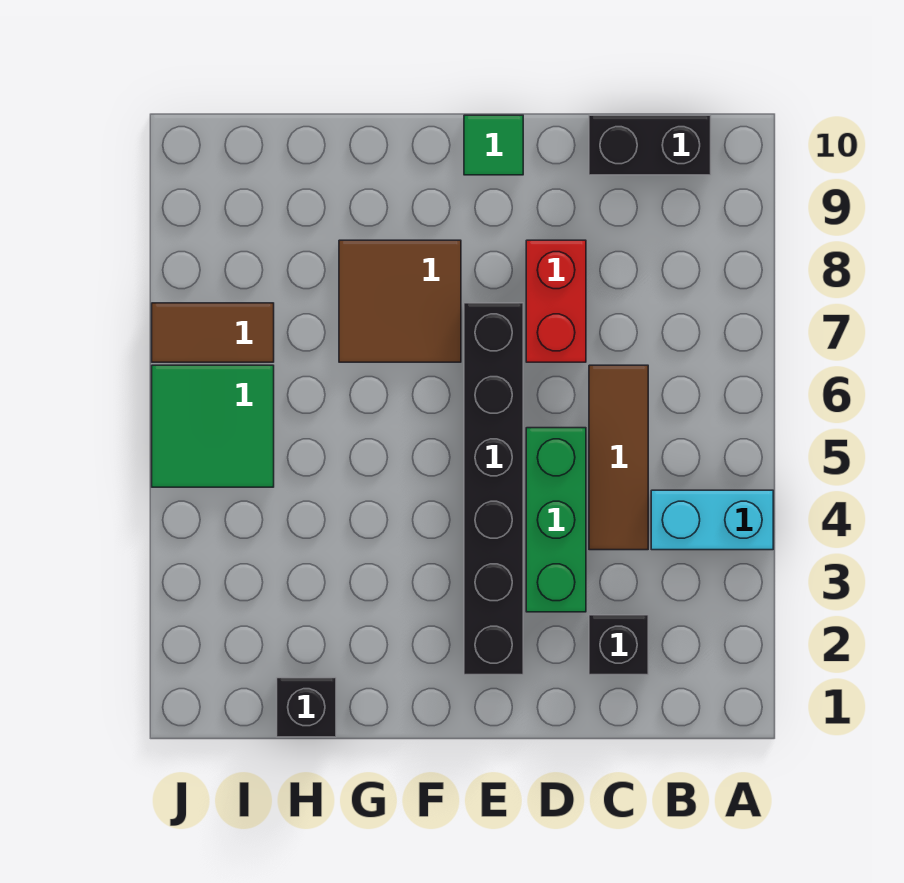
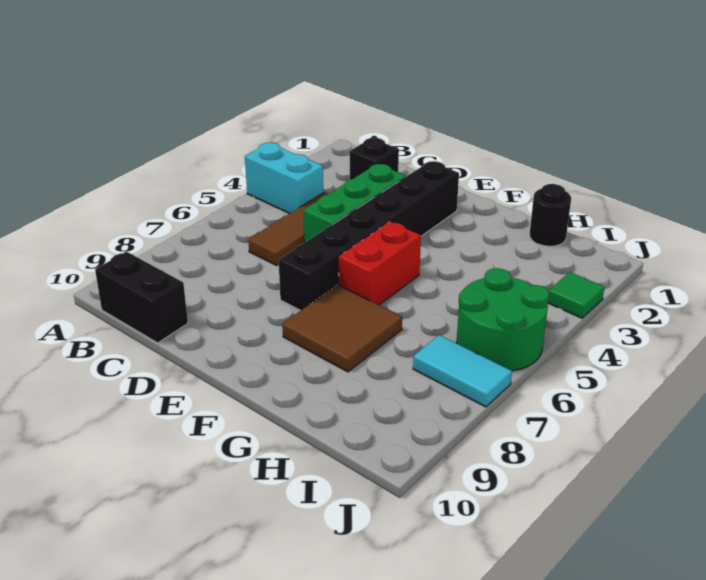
red brick D7:D8 level 1 -> red brick F5:F6 level 1
green tile E10 level 1 -> green tile J3 level 1
black brick H1 level 1 -> black round brick H1 level 1
green tile I5:J6 level 1 -> green round brick I5:J6 level 1
brown tile I7:J7 level 1 -> cyan tile I7:J7 level 1

